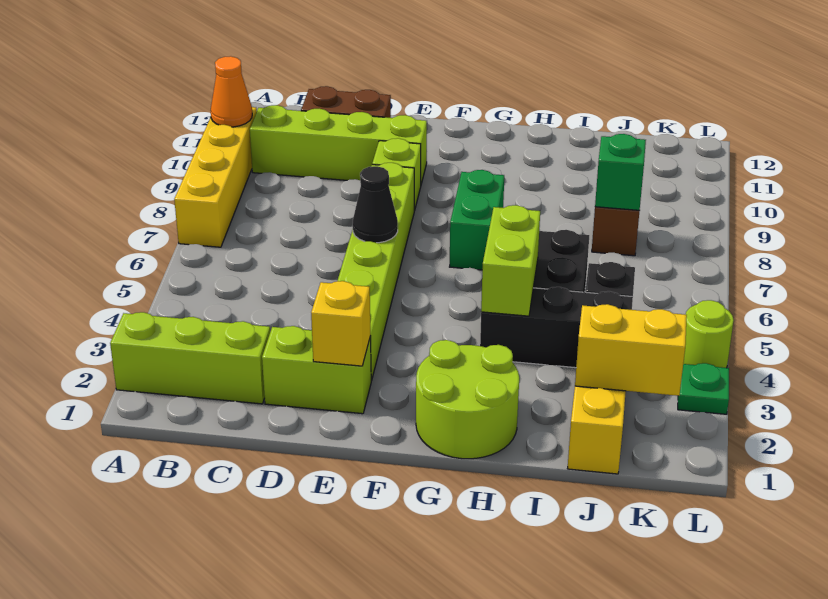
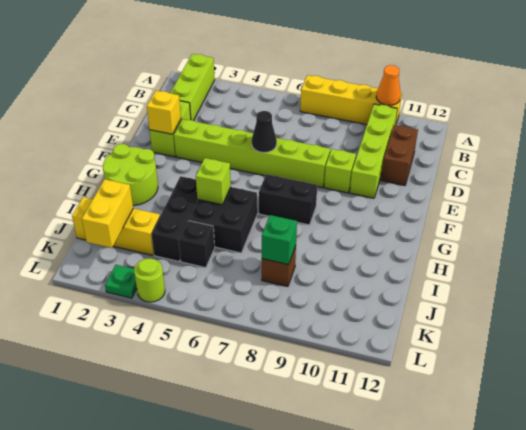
green brick G7:G8 level 1 -> black brick G7:G8 level 1
lime brick H4:H5 level 2 -> lime brick H5 level 2

